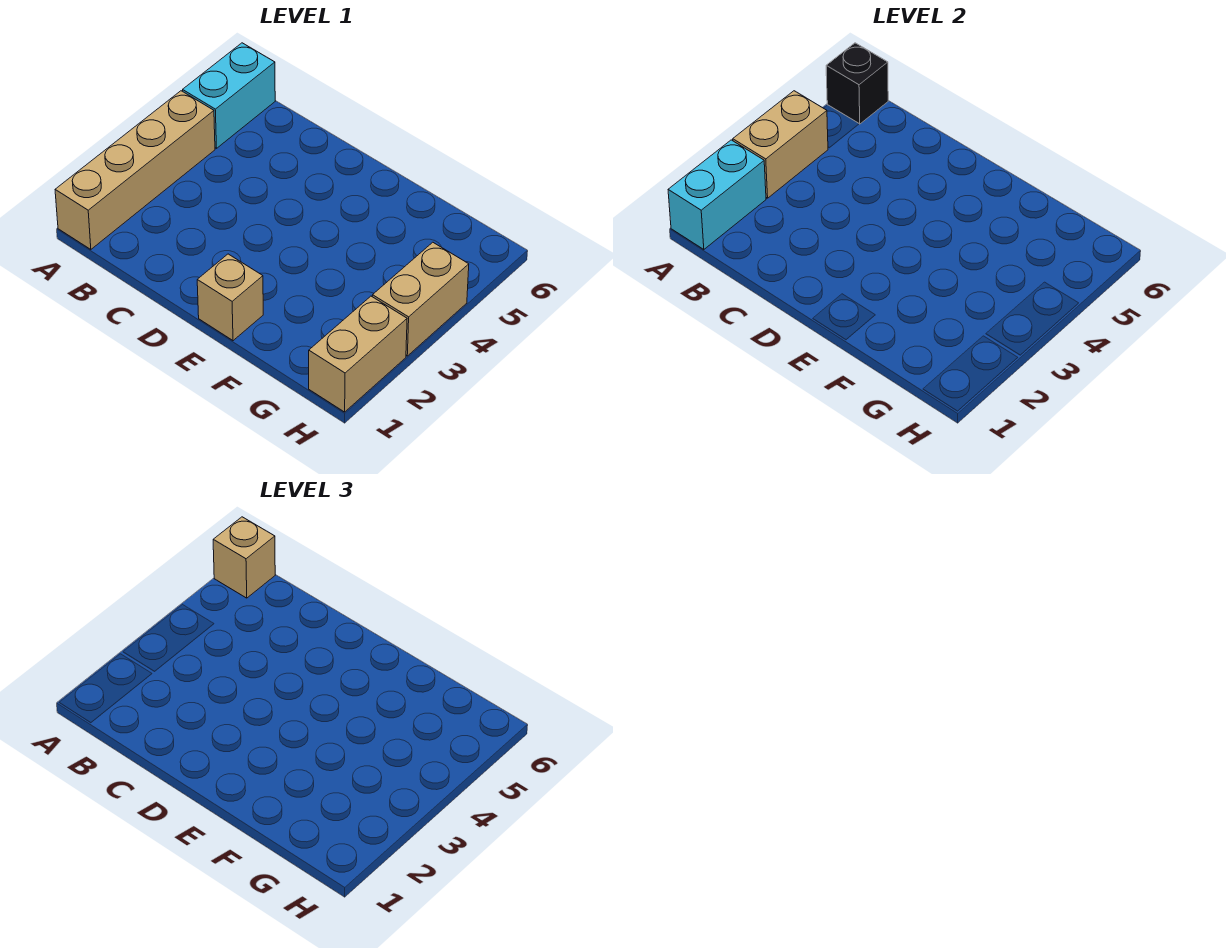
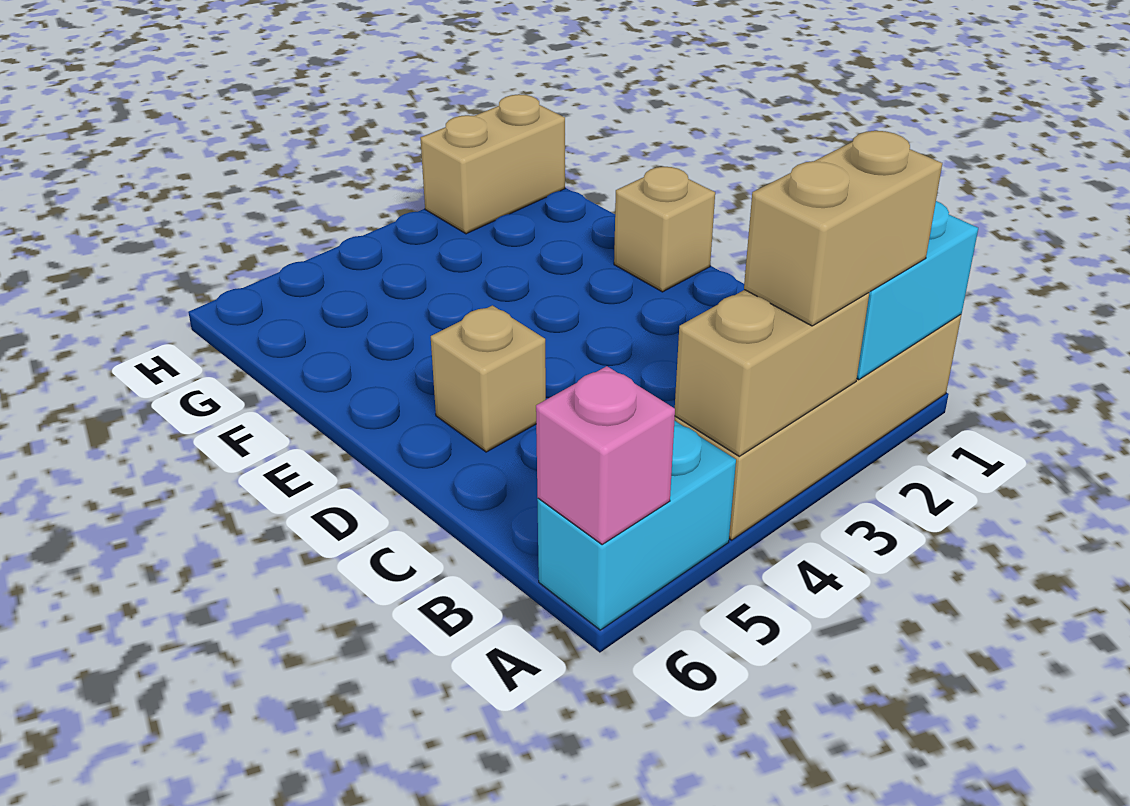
black brick A6 level 2 -> pink brick A6 level 2
tan brick A6 level 3 -> tan brick D5 level 1
tan brick H3:H4 level 1 -> tan brick A2:A3 level 3

